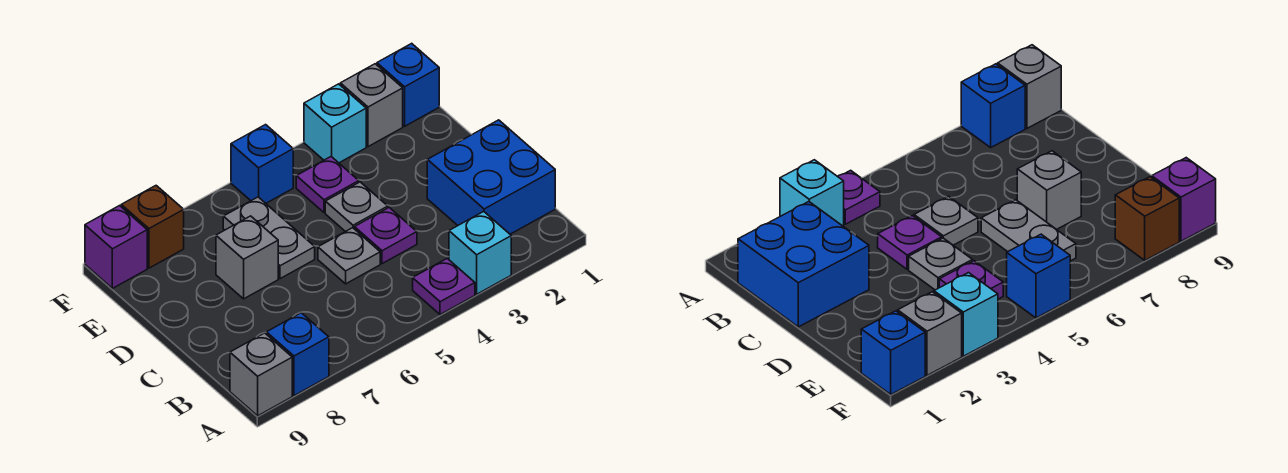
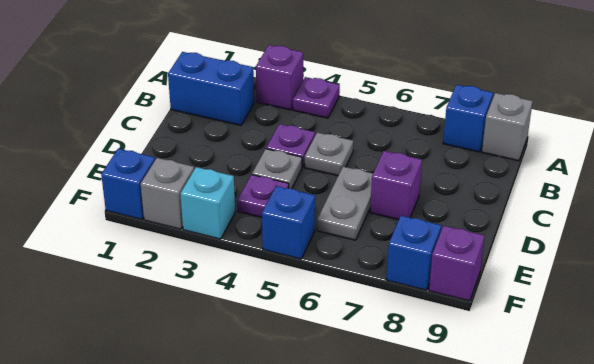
cyan brick A3 level 1 -> purple brick A3 level 1
blue brick B1:C2 level 1 -> blue brick B1:B2 level 1
grey brick D7 level 1 -> purple brick D7 level 1
brown brick F8 level 1 -> blue brick F8 level 1

